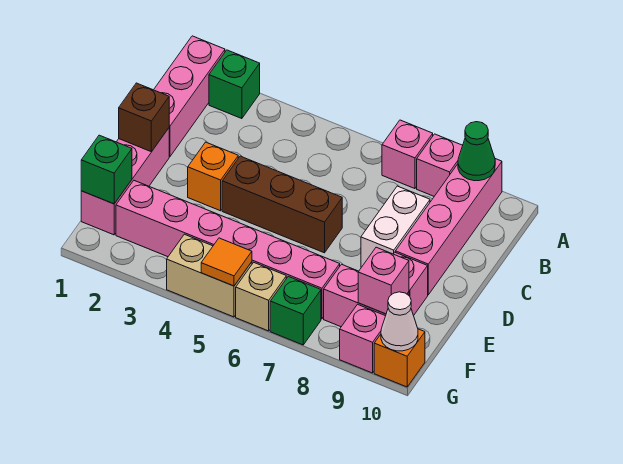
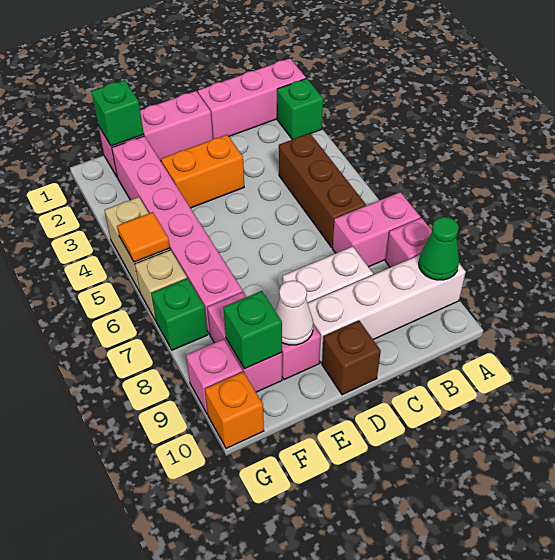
pink brick A7 level 1 -> pink brick A7:B7 level 1
pink brick A9:D9 level 1 -> white brick A9:D9 level 1
brown brick D1 level 2 -> brown brick D10 level 1
orange brick D3 level 1 -> orange brick D3:E3 level 1
brown brick D4:D6 level 1 -> brown brick B4:B6 level 1
pink brick F9 level 2 -> green brick F9 level 2
white cone G10 level 2 -> white cone E9 level 2

